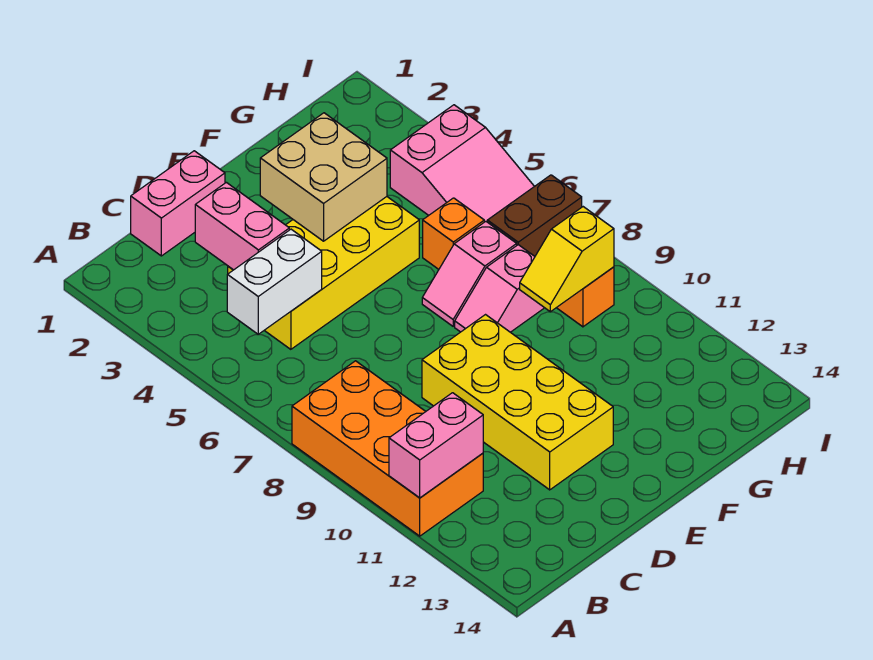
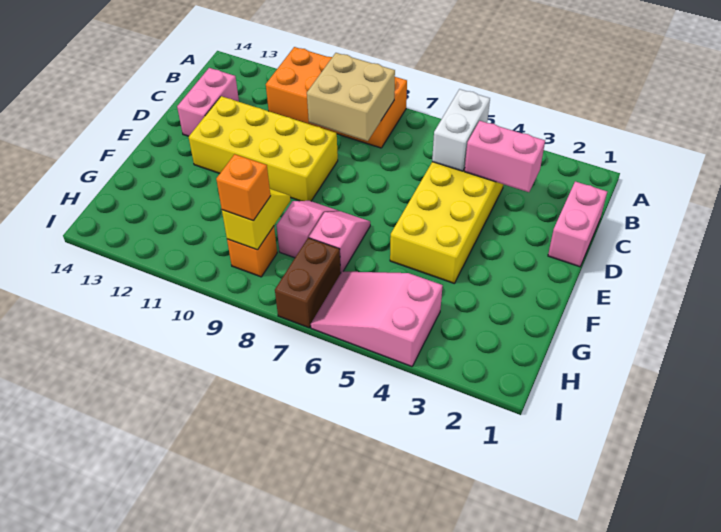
pink brick A11:B11 level 2 -> pink brick C13:D13 level 1
tan brick E3:F4 level 2 -> tan brick B8:C9 level 2
orange brick G6 level 1 -> orange brick H9 level 3

